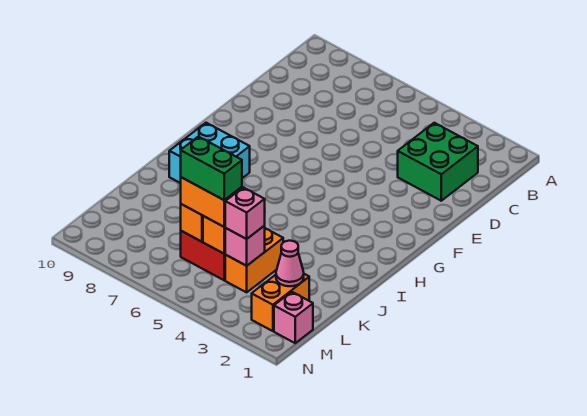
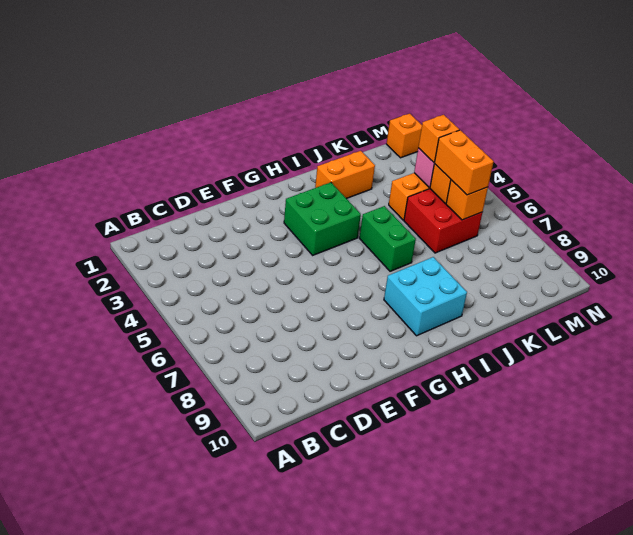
green brick C2:D3 level 1 -> green brick G3:H4 level 1
orange brick L2:M2 level 1 -> orange brick I2:J2 level 1
pink cone L2 level 2 -> none
pink brick L4 level 3 -> orange brick L4 level 3
green brick L5:L6 level 4 -> green brick I5:I6 level 1
pink brick M1 level 1 -> orange brick M1 level 1

